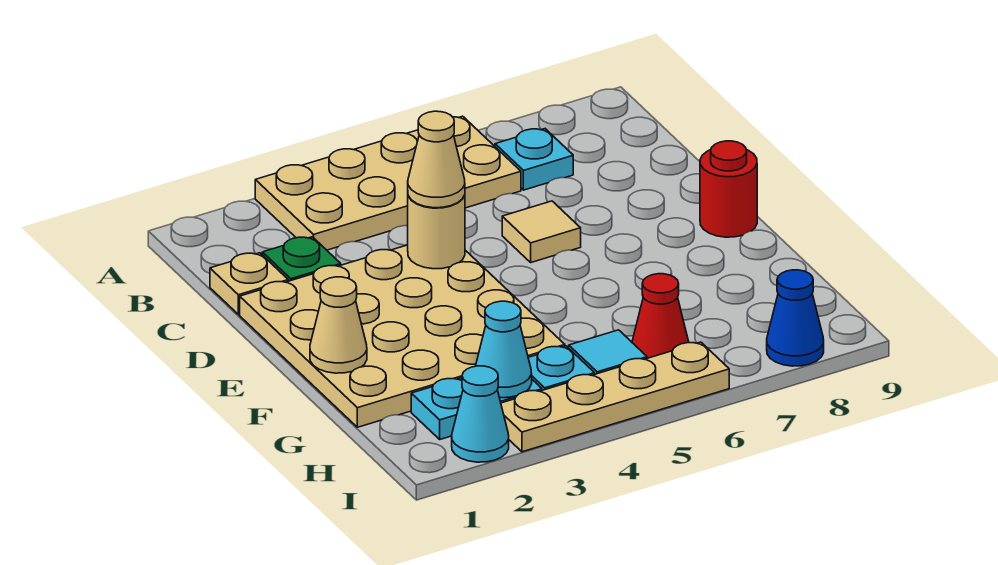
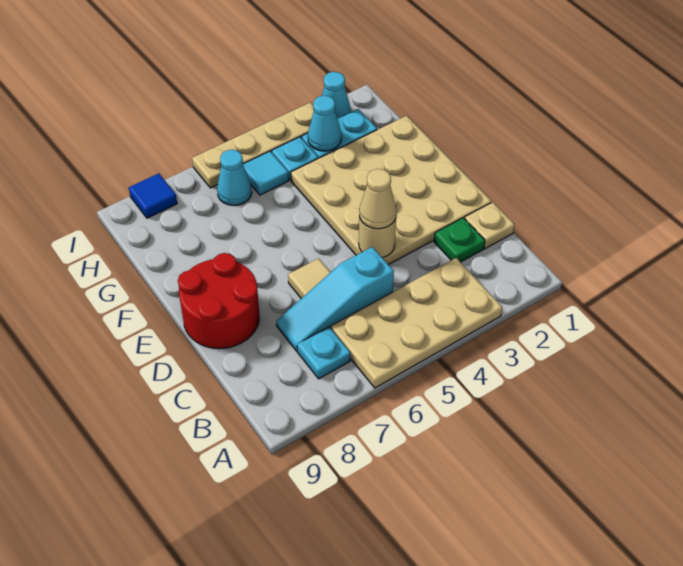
none -> cyan slope C5:C7 level 1 top 5
red round brick E9 level 1 -> red round brick D8:E9 level 1
tan cone F1 level 2 -> none
red cone H6 level 1 -> cyan cone H6 level 1
blue cone I8 level 1 -> blue tile I8 level 1

